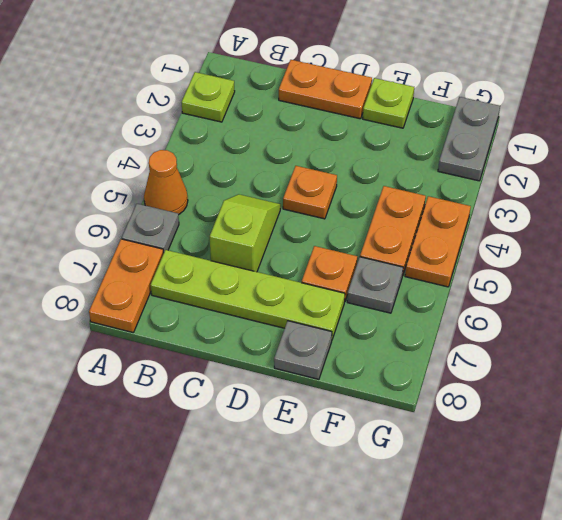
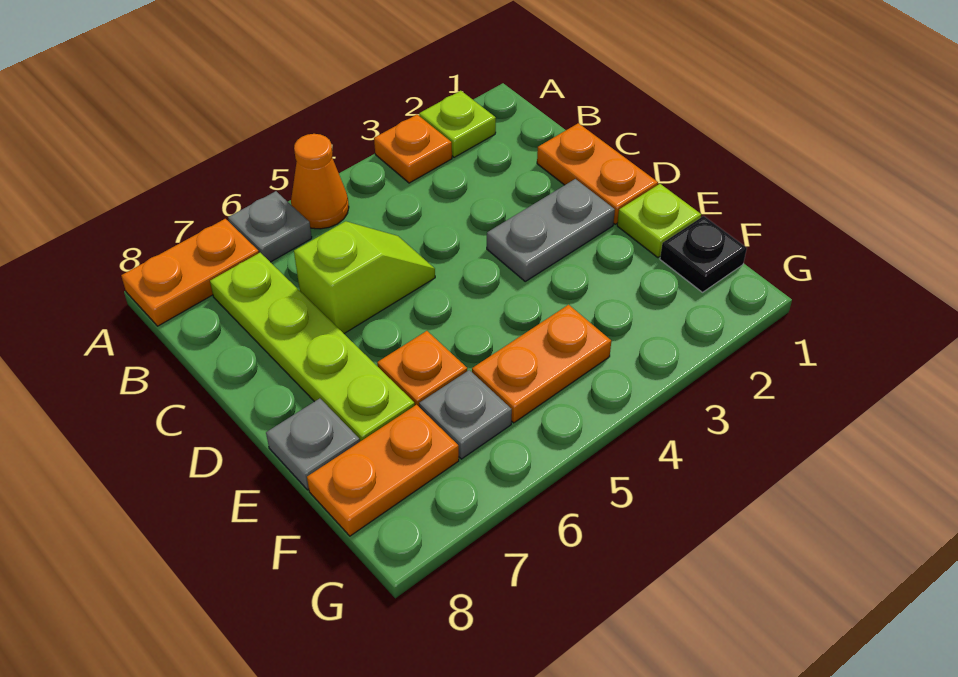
orange plate D4 level 1 -> orange plate A3 level 1
none -> black plate F1 level 1
grey plate G1:G2 level 1 -> grey plate D2:D3 level 1
orange plate G4:G5 level 1 -> orange plate F7:F8 level 1

